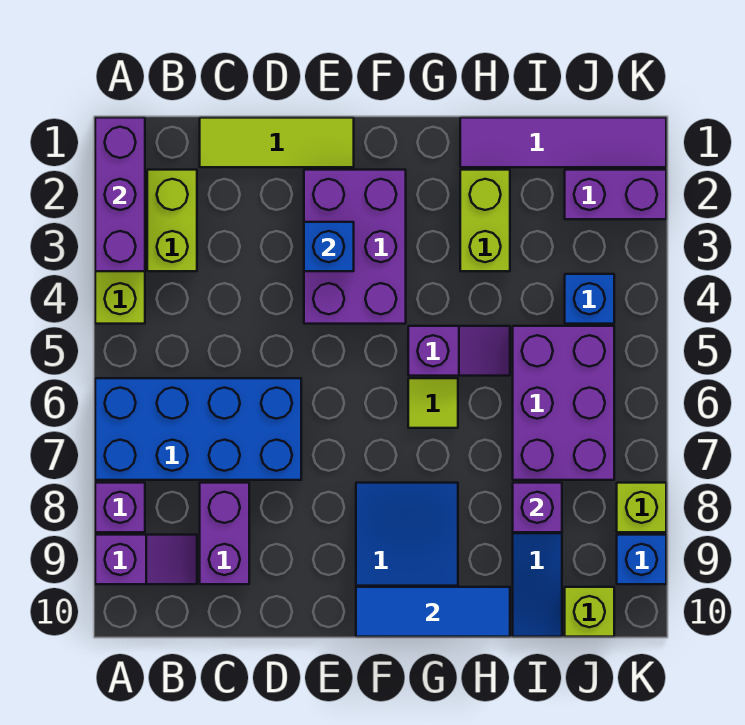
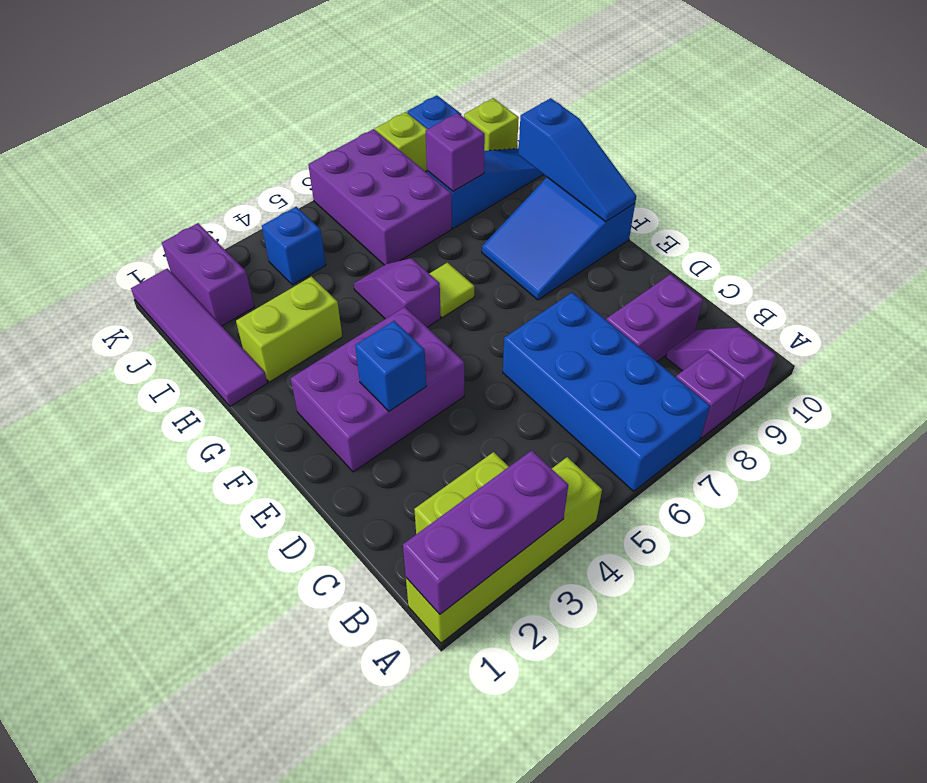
lime tile C1:E1 level 1 -> none
blue tile F10:H10 level 2 -> blue slope F10:H10 level 2 top H
purple brick I5:J7 level 1 -> purple brick I6:K7 level 1

